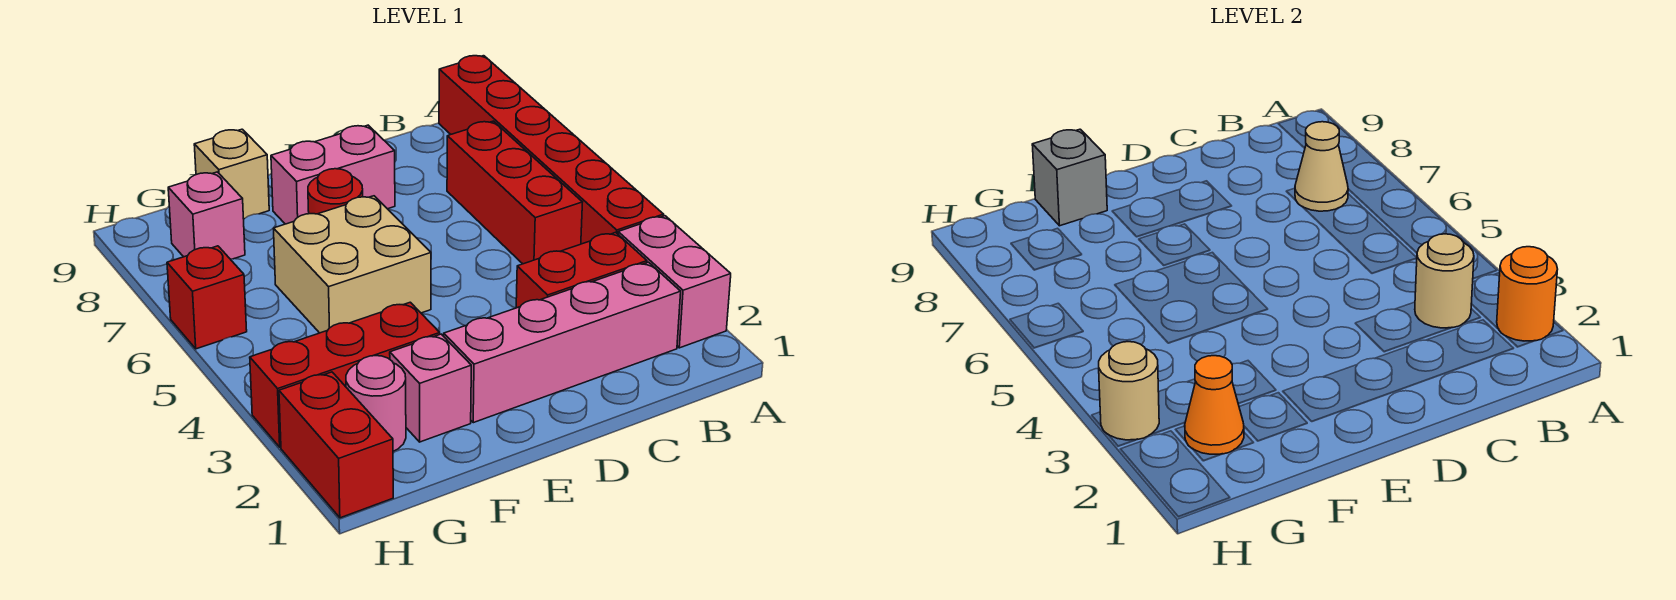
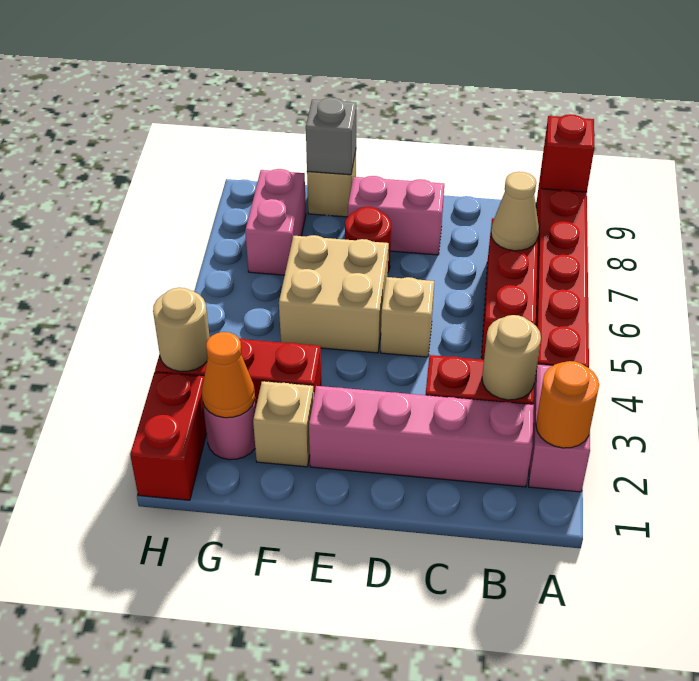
none -> tan brick D5 level 1
pink brick F2 level 1 -> tan brick F2 level 1
pink brick G8 level 1 -> pink brick G7:G8 level 1
red brick H6 level 1 -> red brick A9 level 2

